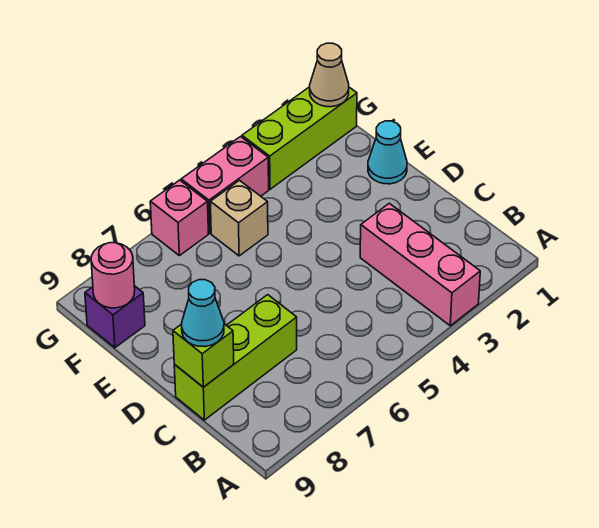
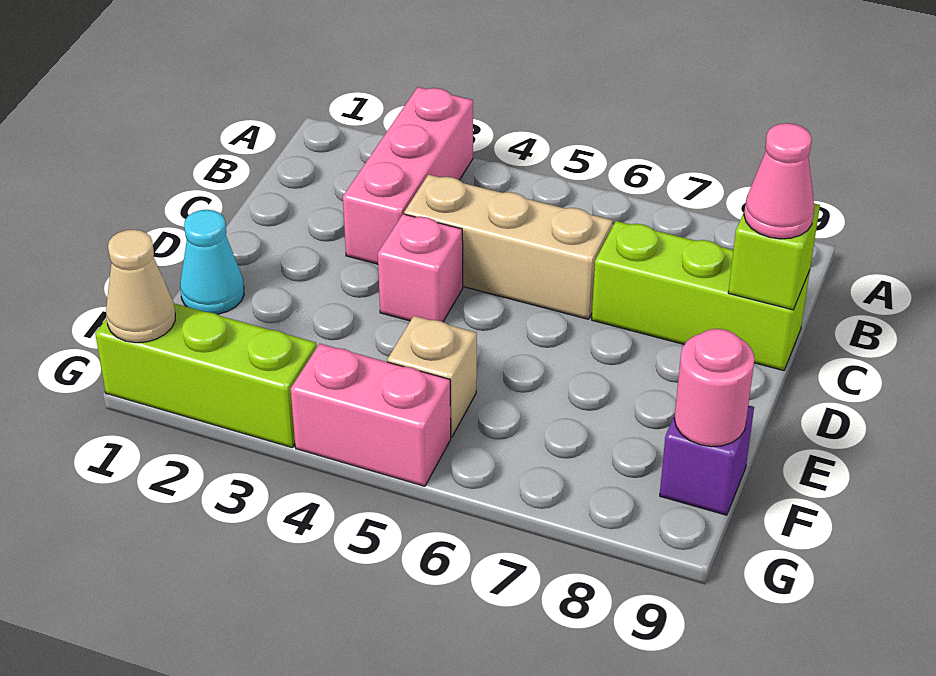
none -> tan brick C4:C6 level 1
cyan cone C9 level 3 -> pink cone C9 level 3
pink brick G6 level 1 -> pink brick D4 level 1

